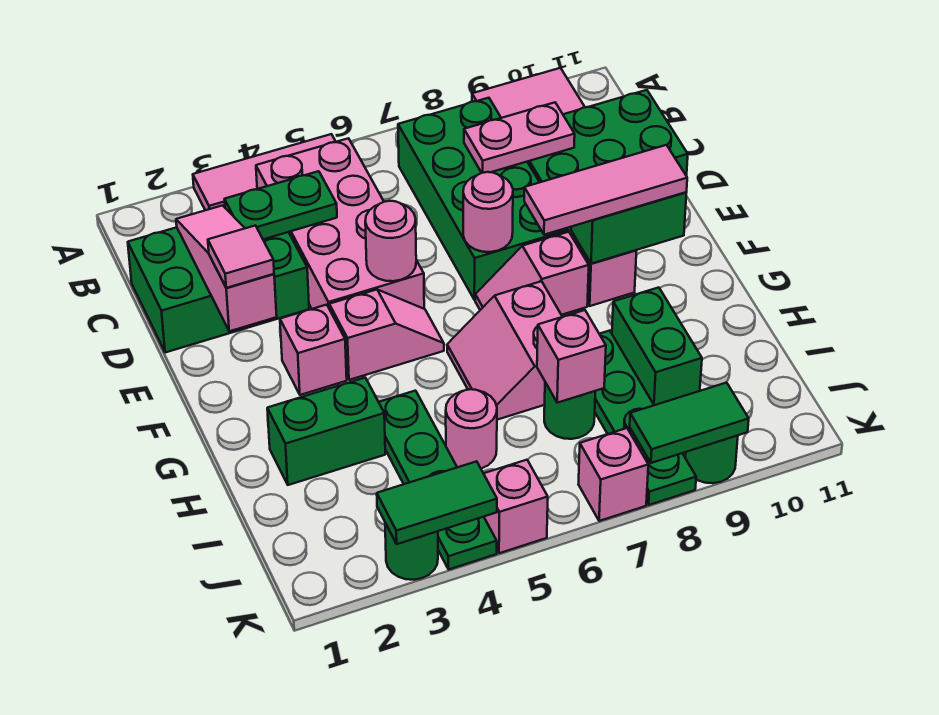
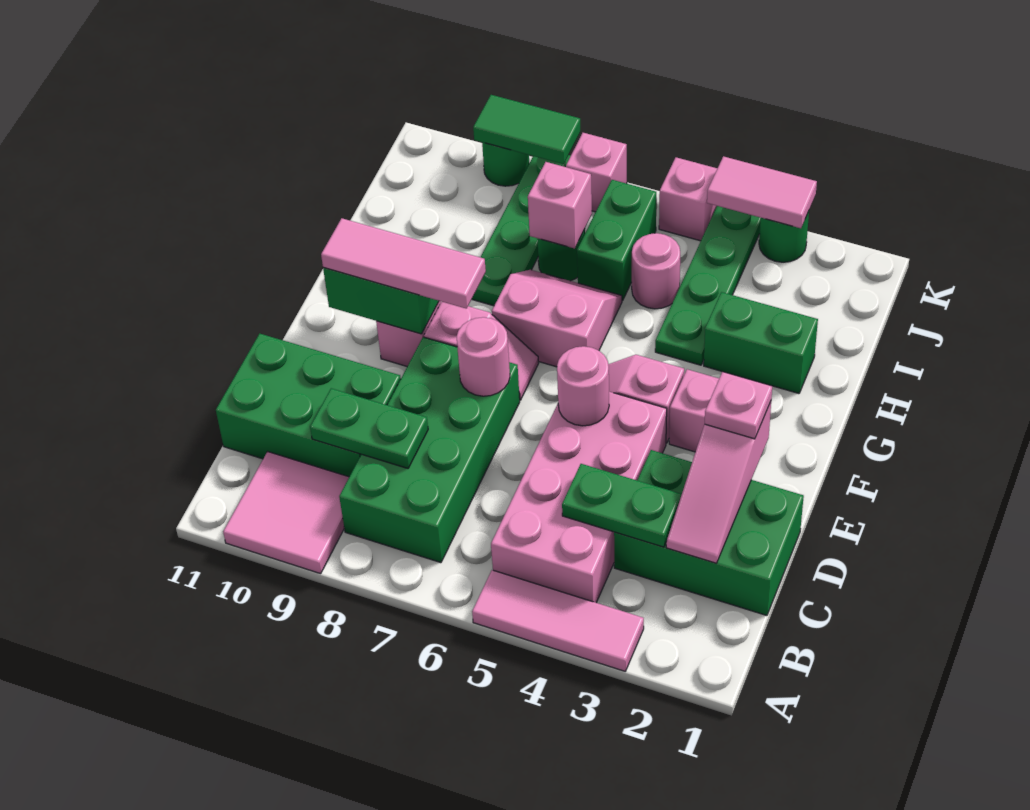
pink plate C8:C9 level 2 -> green plate C8:C9 level 2
pink tile E2 level 3 -> pink plate E2 level 3
pink slope G6:H7 level 1 top 7 -> pink slope G6:H7 level 1 top G
green brick H9:I9 level 1 -> green brick I6:J6 level 1
green tile K3:K4 level 2 -> pink tile K3:K4 level 2

